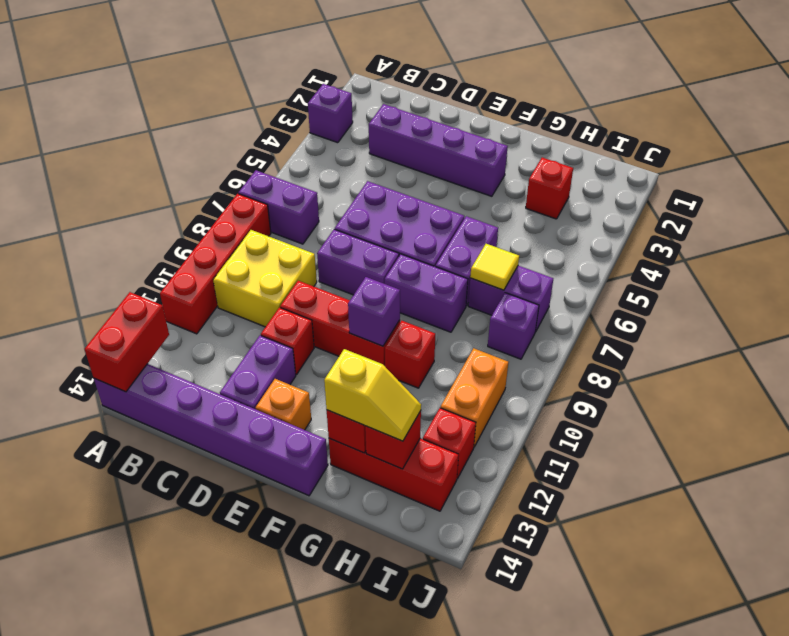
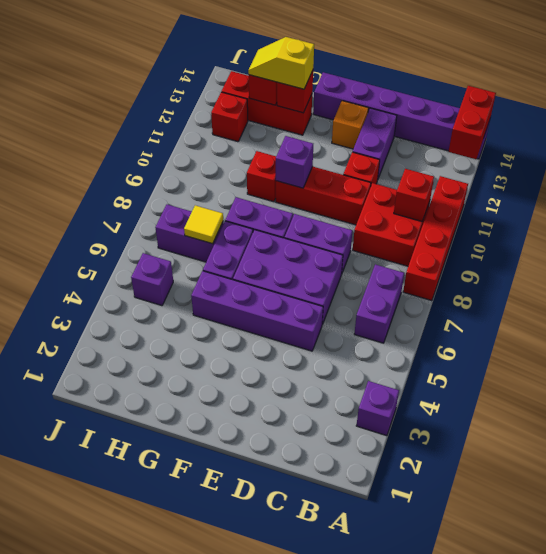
purple brick A7:B7 level 1 -> purple brick B6:B7 level 1
yellow brick B9:C10 level 1 -> red brick B9:C10 level 1
purple brick C3:F3 level 1 -> purple brick D5:G5 level 1
red brick H3 level 1 -> red brick B10 level 2
purple brick I8 level 1 -> purple brick I5 level 1
orange brick I10:I11 level 1 -> none

